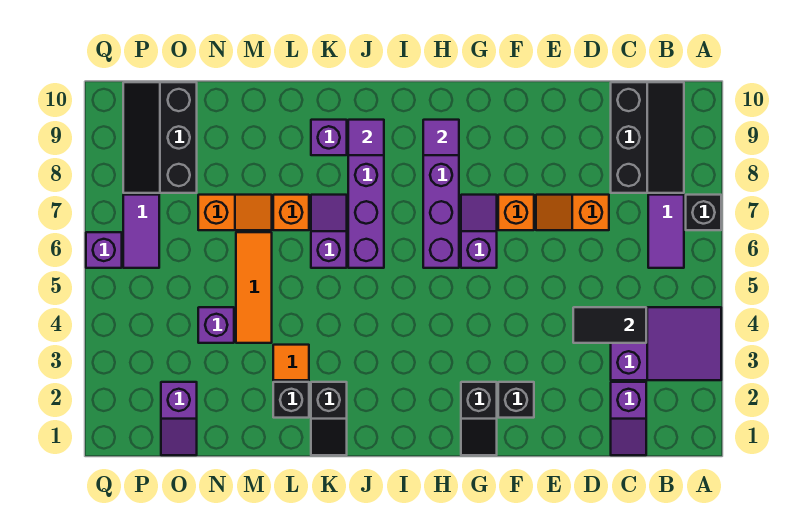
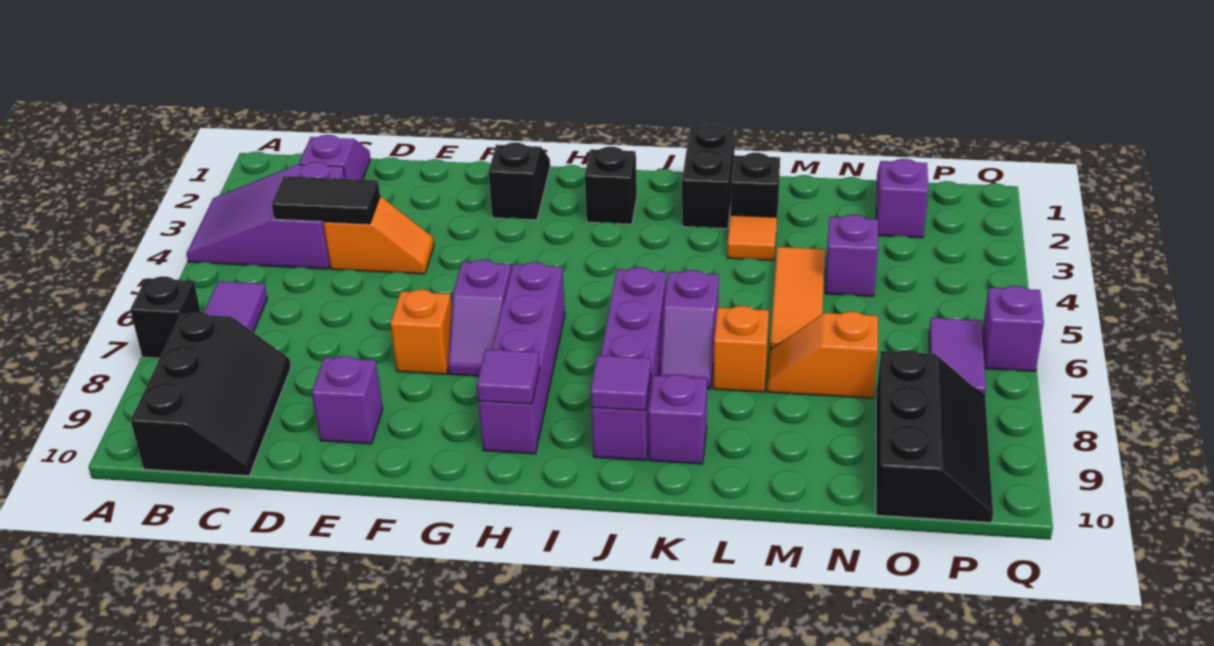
black slope B8:C10 level 1 top C -> black slope B8:C10 level 1 top B
orange slope D7:E7 level 1 top D -> orange slope D4:E4 level 1 top D
none -> purple brick E9 level 1
black brick F2 level 1 -> black brick I2 level 1
black slope K1:K2 level 1 top 2 -> black brick K1:K2 level 1

